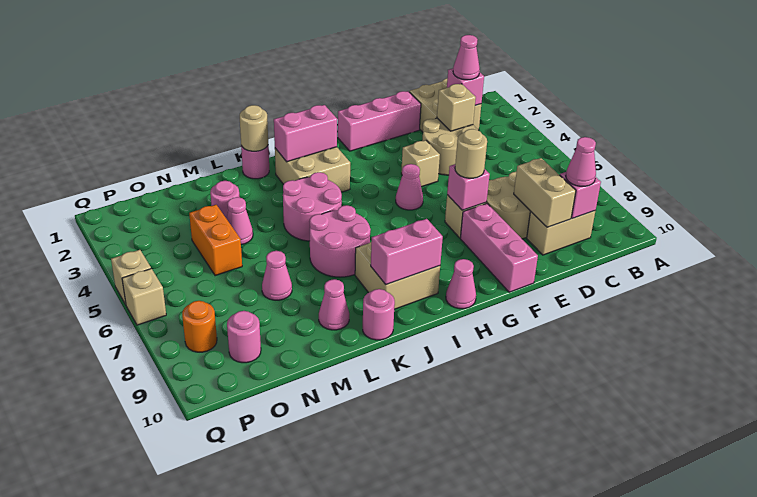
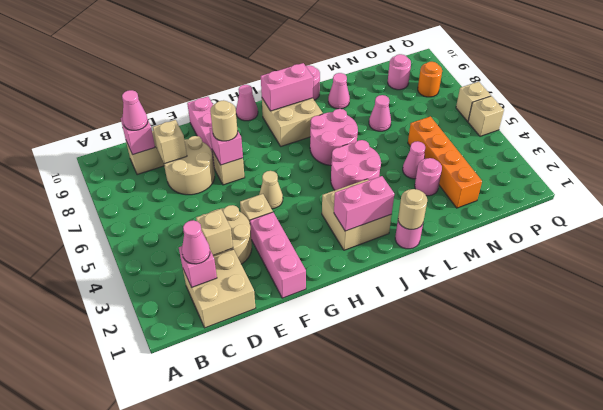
tan brick D8:D9 level 2 -> tan brick D8 level 2
pink brick E1:G1 level 1 -> pink brick F1:F3 level 1
pink cone G5 level 1 -> tan cone G5 level 1
orange brick N4:N5 level 1 -> orange brick N2:N5 level 1

